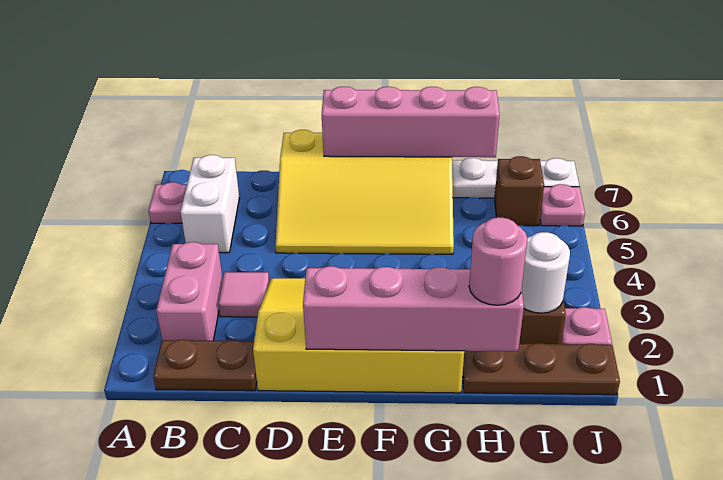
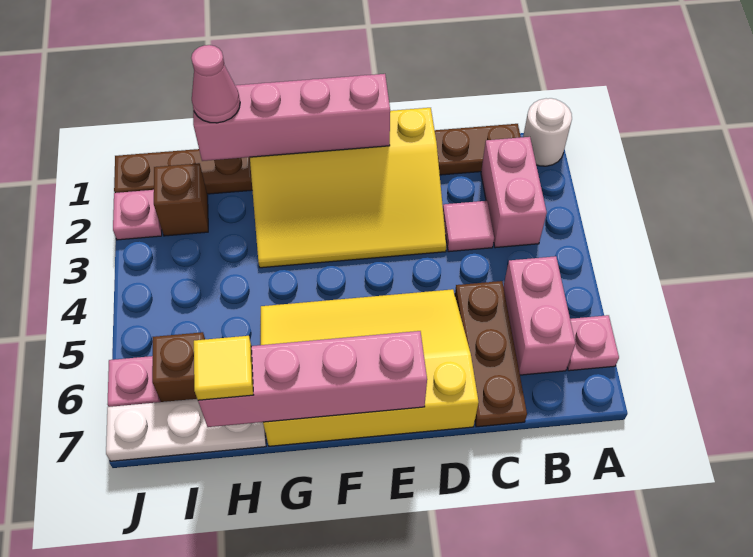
white brick B5:B6 level 1 -> pink brick B5:B6 level 1
none -> brown plate C5:C7 level 1
pink round brick H1 level 3 -> pink cone H1 level 3
none -> yellow tile H7 level 3
white round brick I2 level 2 -> white round brick A1 level 1

